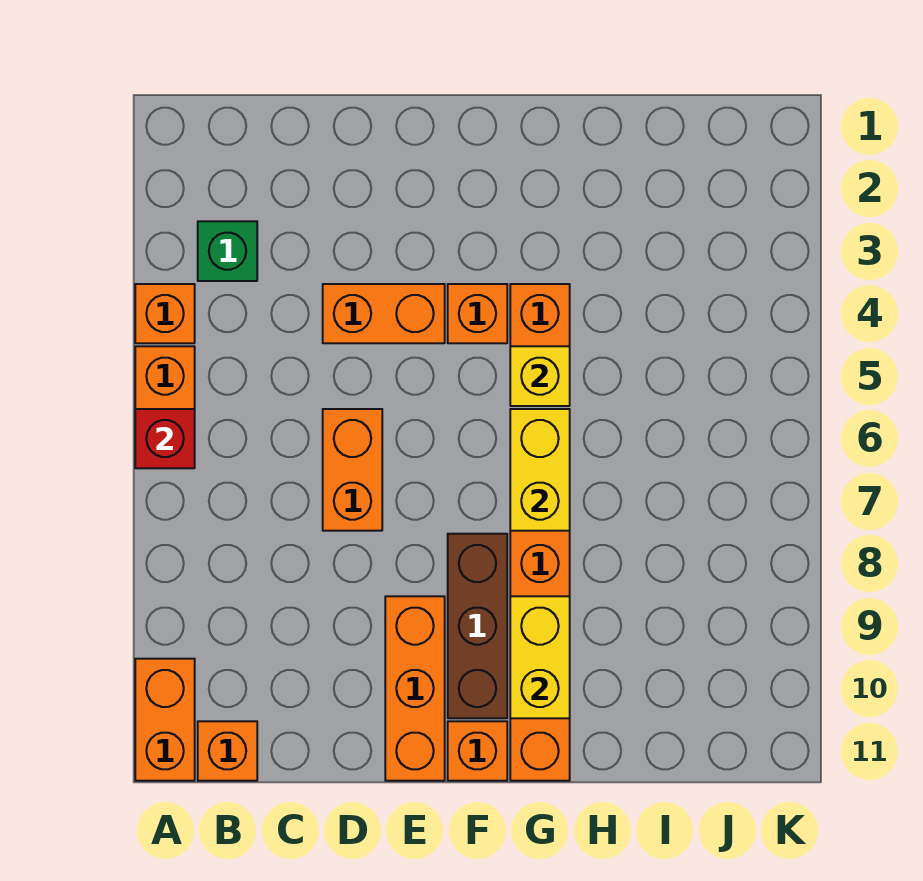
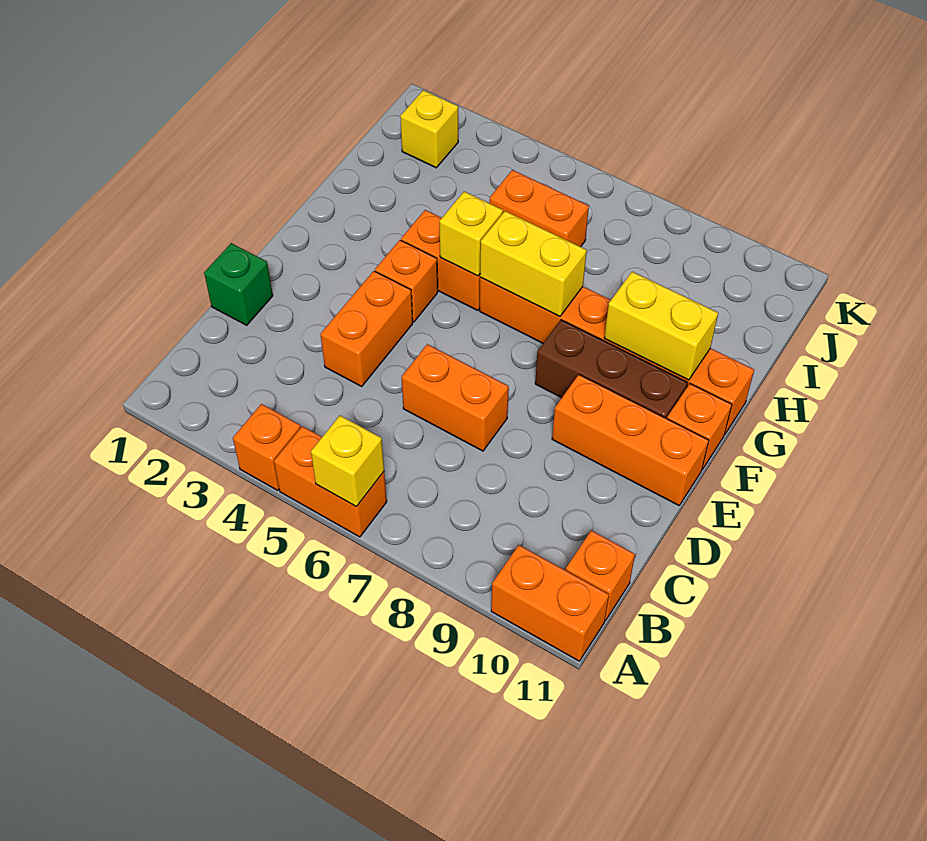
red brick A6 level 2 -> yellow brick A6 level 2
green brick B3 level 1 -> green brick D1 level 1
none -> orange brick I5:I6 level 1
none -> yellow brick J2 level 1

